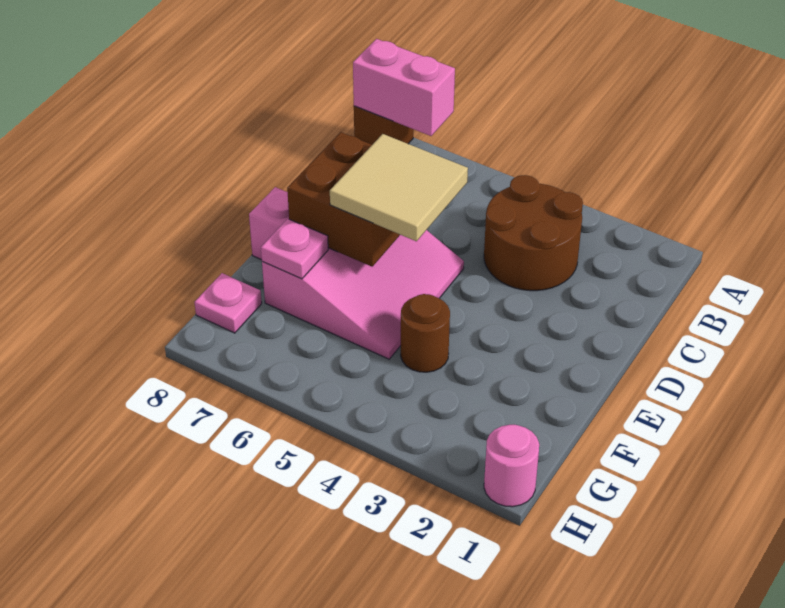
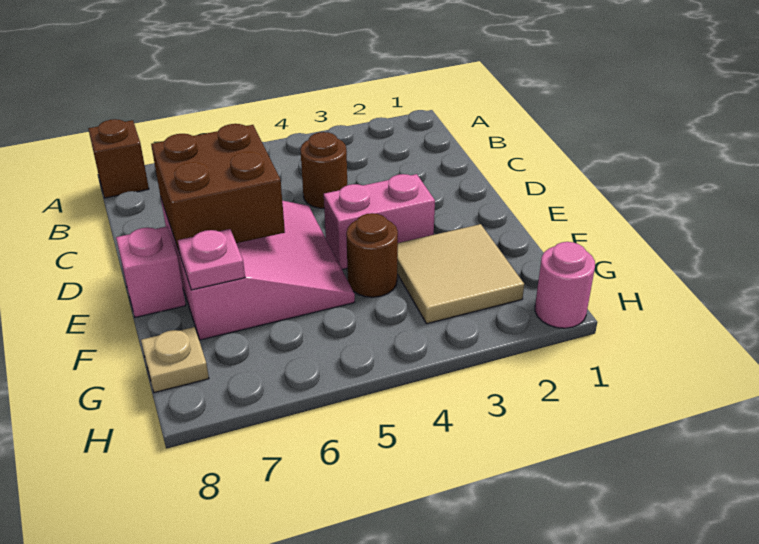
pink brick A7:A8 level 2 -> pink brick E3:E4 level 1
brown round brick B3:C4 level 1 -> brown round brick C4 level 1
tan tile D5:E6 level 3 -> tan tile F2:G3 level 1
pink plate G8 level 1 -> tan plate G8 level 1

